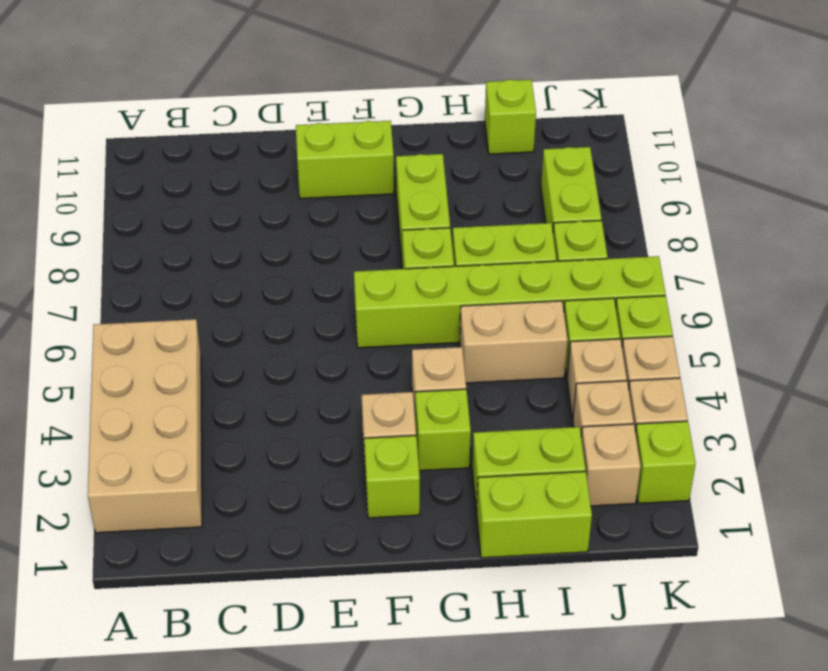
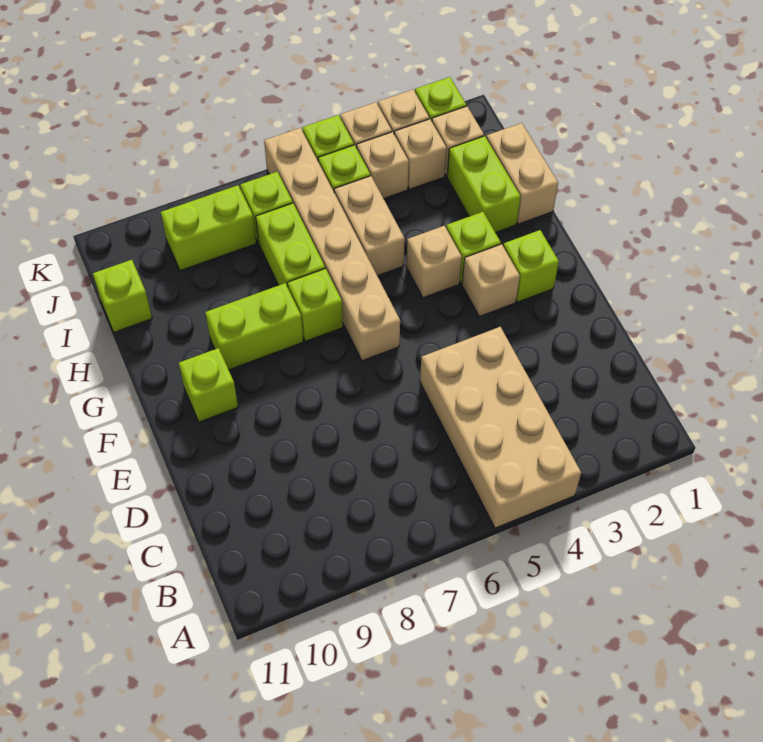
tan brick A2:B5 level 1 -> tan brick A4:D5 level 1
lime brick E10:F10 level 1 -> lime brick F10 level 1
lime brick F6:K6 level 1 -> tan brick F6:K6 level 1
lime brick H1:I1 level 1 -> tan brick H1:I1 level 1

